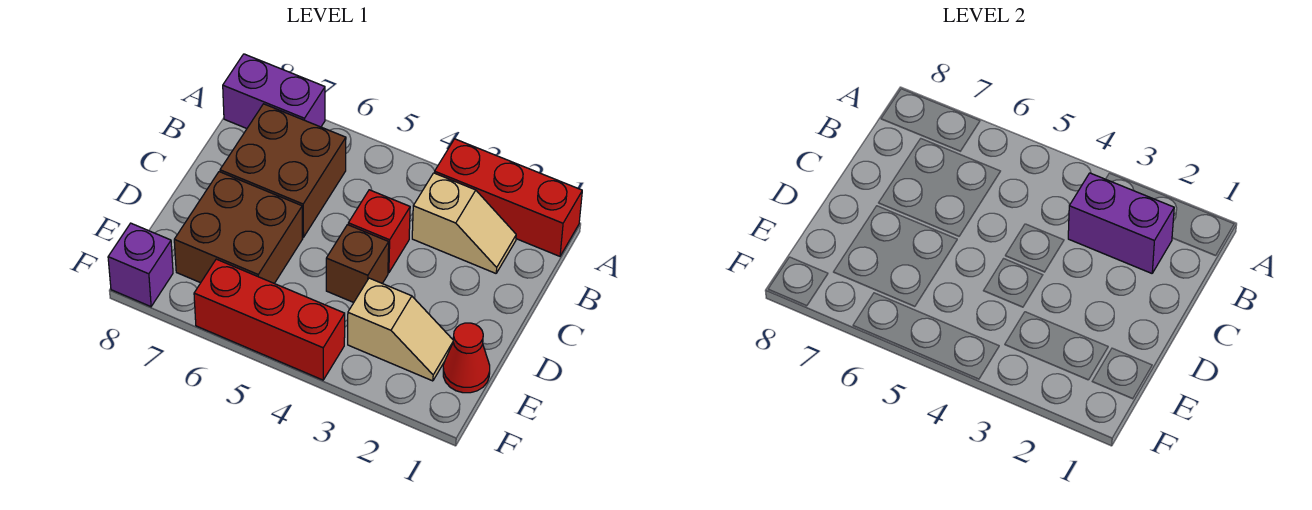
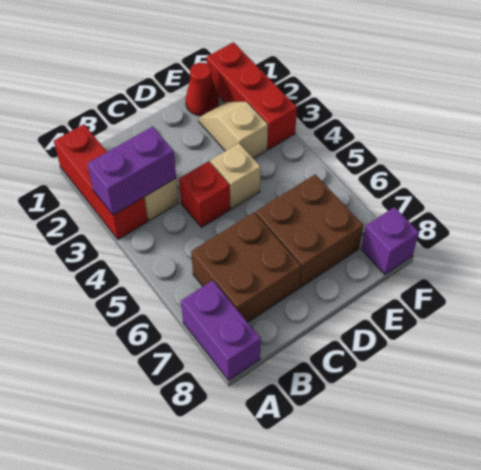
purple brick B2:B3 level 2 -> purple brick A3:B3 level 2
brown brick D4 level 1 -> tan brick D4 level 1
red brick F4:F6 level 1 -> red brick F1:F3 level 1

